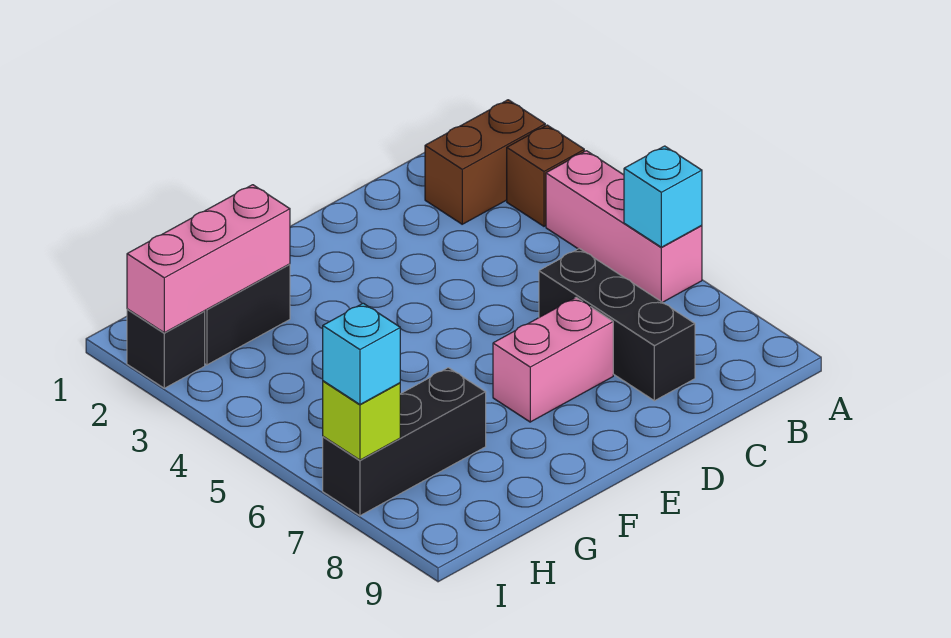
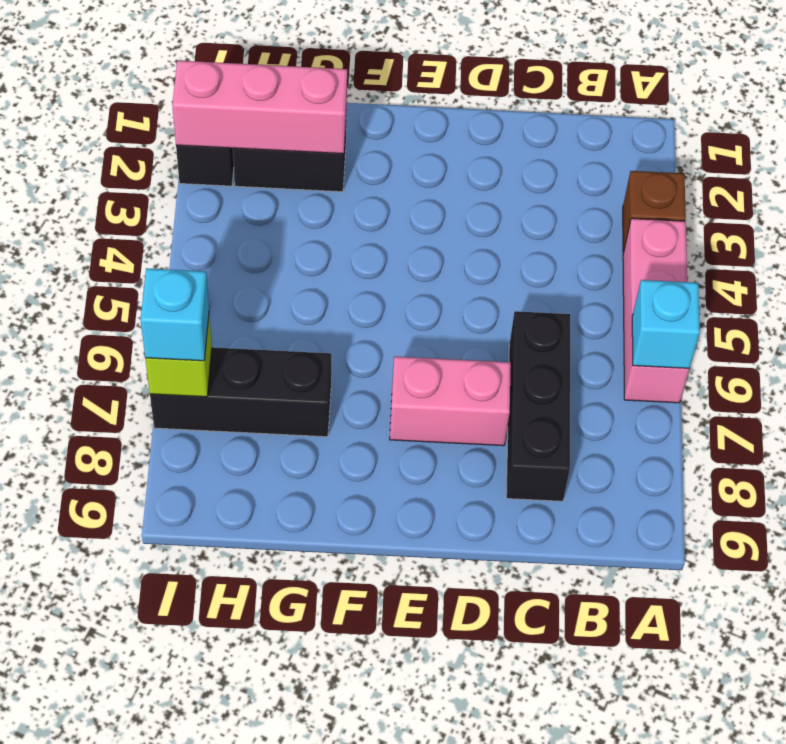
brown brick A2:B2 level 1 -> none

